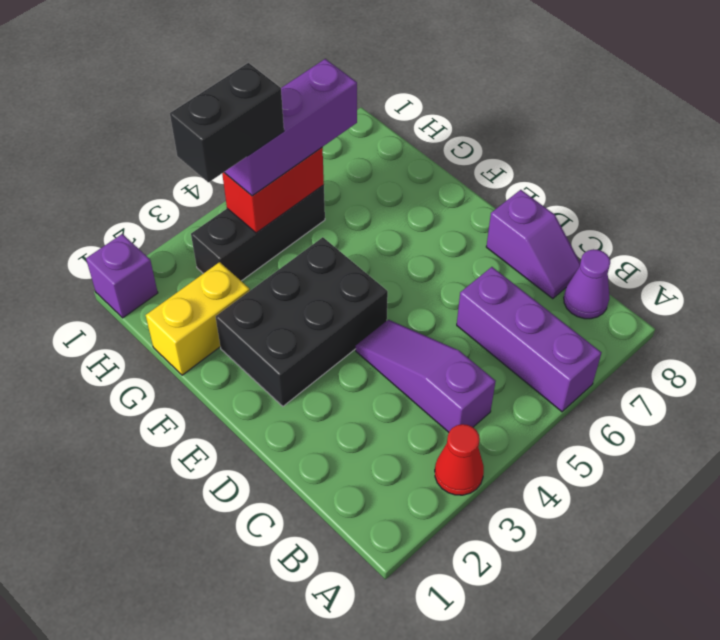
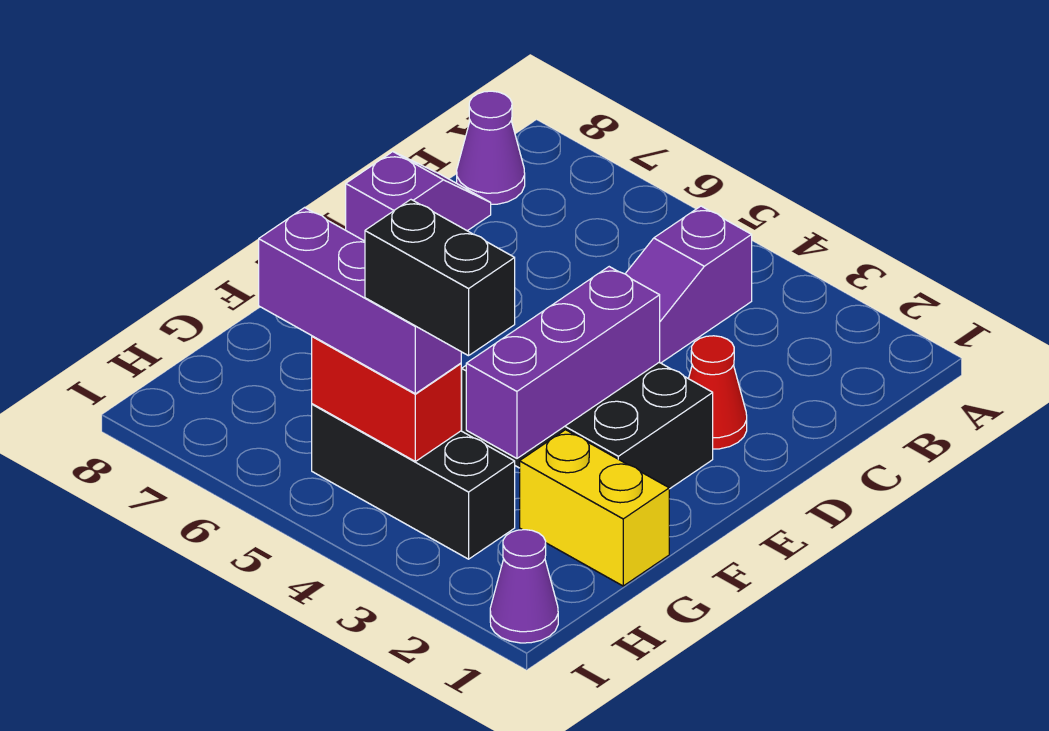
red cone A3 level 1 -> red cone D2 level 1
purple brick A6:C6 level 1 -> purple brick E3:G3 level 2
purple brick I1 level 1 -> purple cone I1 level 1

